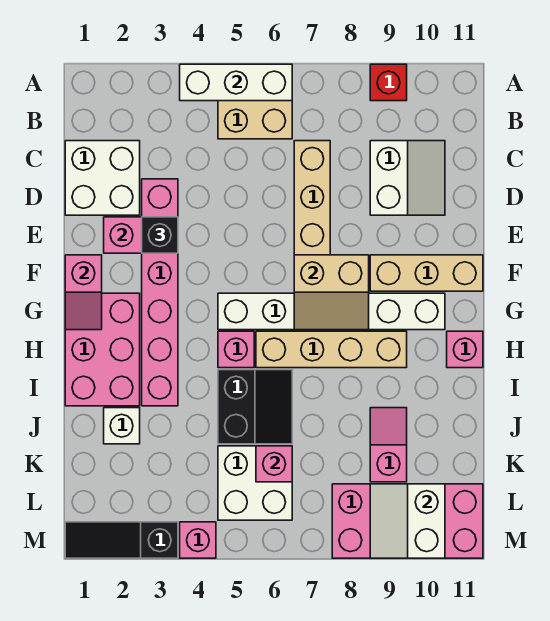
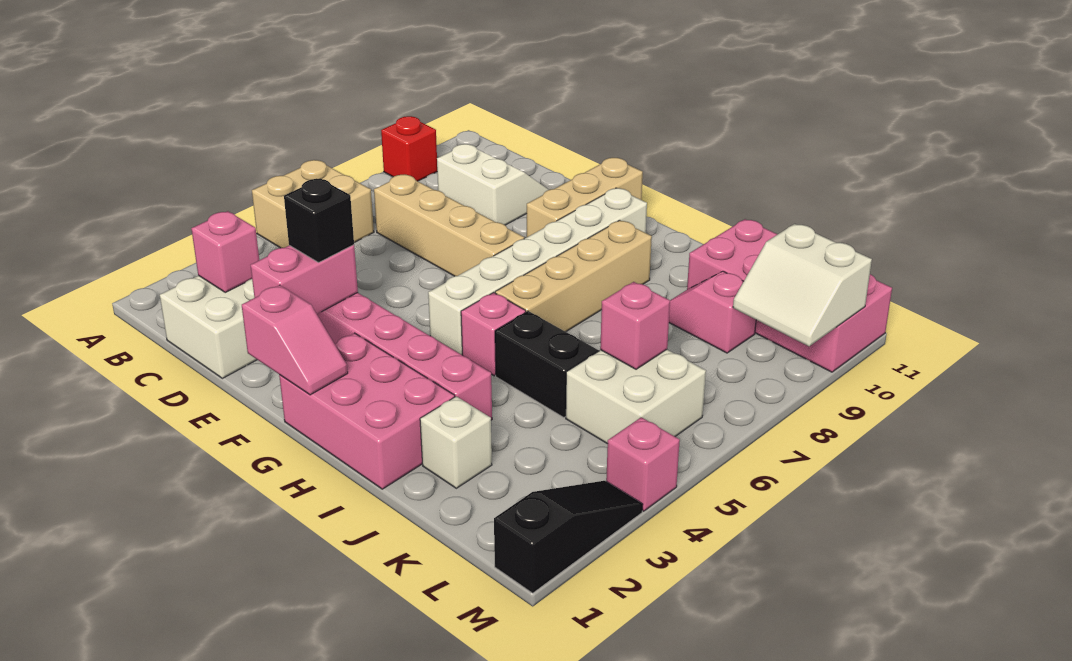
white brick A4:A6 level 2 -> none
tan slope F7:G8 level 2 top F -> none
pink brick H11 level 1 -> pink brick C2 level 2
pink brick L8:M11 level 1 -> pink brick J10:M11 level 1
black slope M1:M3 level 1 top 3 -> black slope M1:M3 level 1 top 1

